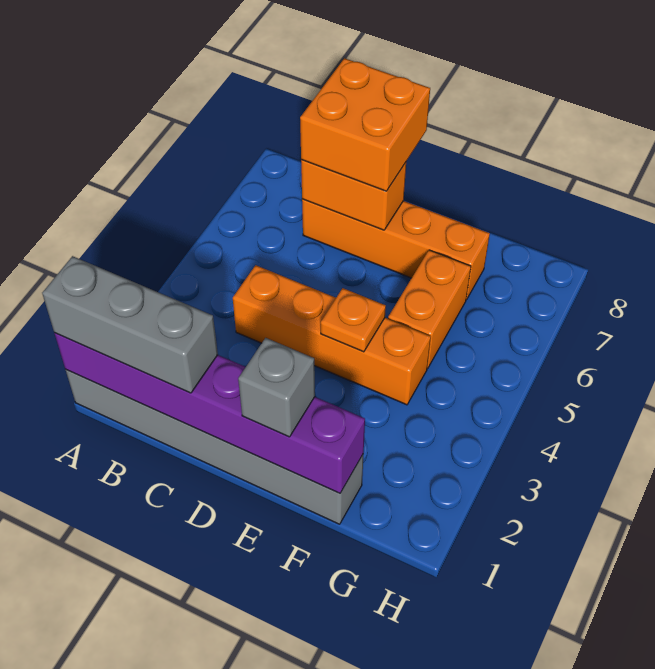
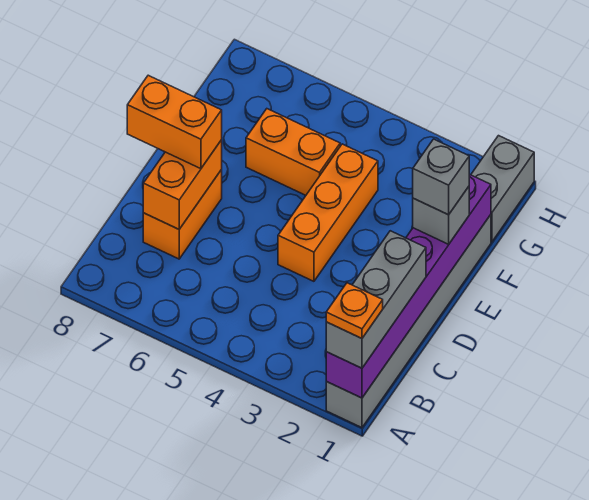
orange brick C4:F4 level 1 -> orange brick D4:F4 level 1
orange brick C7:F7 level 1 -> orange brick C7:D7 level 1
orange brick C7:D8 level 3 -> orange brick D7:D8 level 3
none -> grey brick E1 level 4
orange plate E4 level 2 -> orange plate A1 level 4
none -> grey brick G1:H1 level 1

